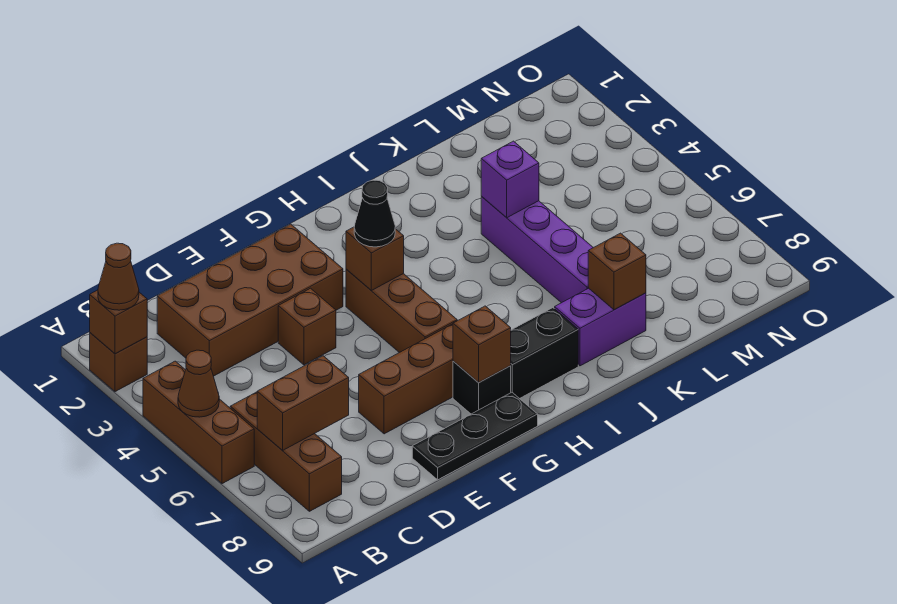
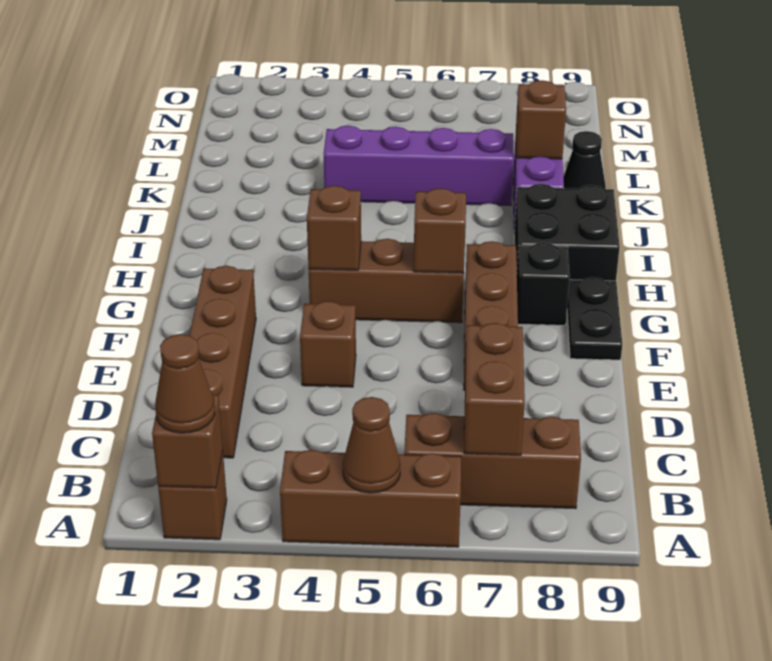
brown brick C2:F3 level 1 -> brown brick C2:F2 level 1
black plate E9:G9 level 1 -> black plate F9:G9 level 1
black cone G4 level 3 -> black cone K9 level 1
brown brick G8 level 2 -> brown brick G6 level 2
black brick H8:I8 level 1 -> black brick H8:I9 level 1
purple brick K4 level 2 -> none

